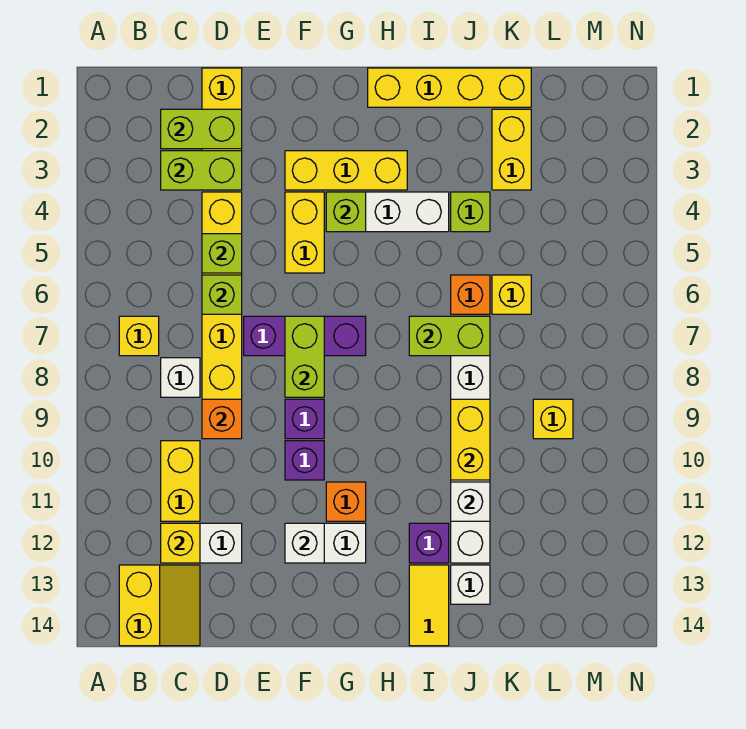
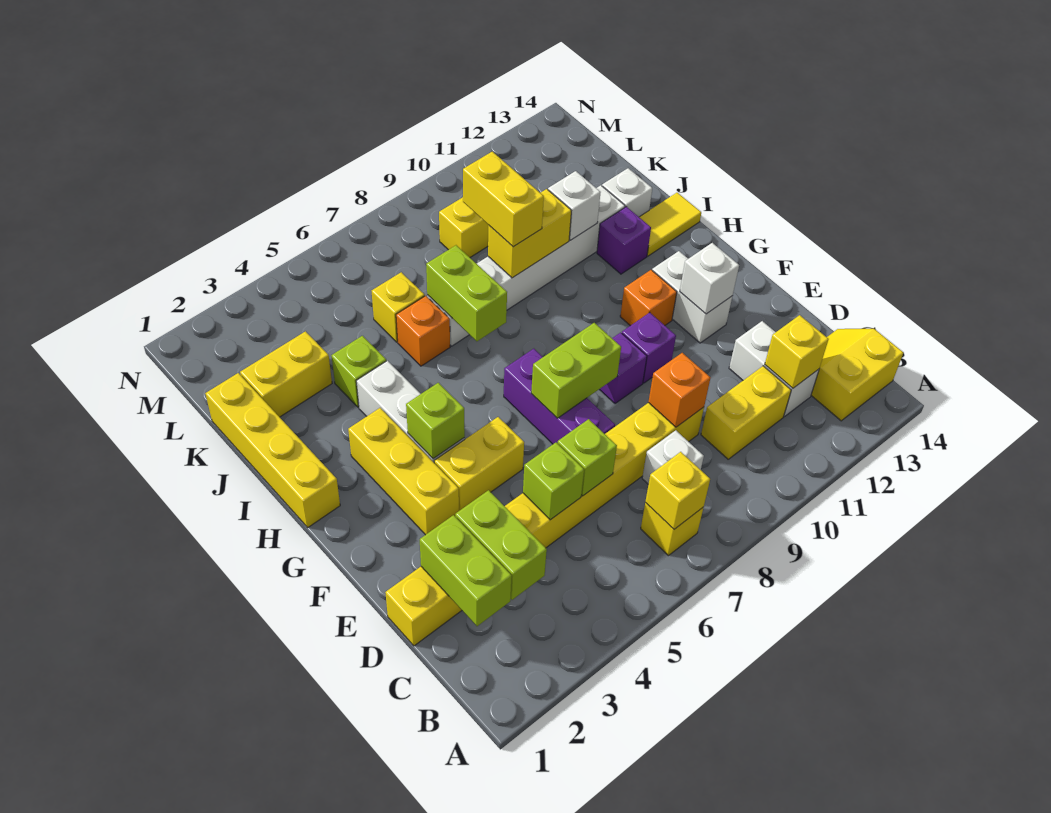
none -> yellow brick B7 level 2
none -> yellow brick J9:K9 level 3

